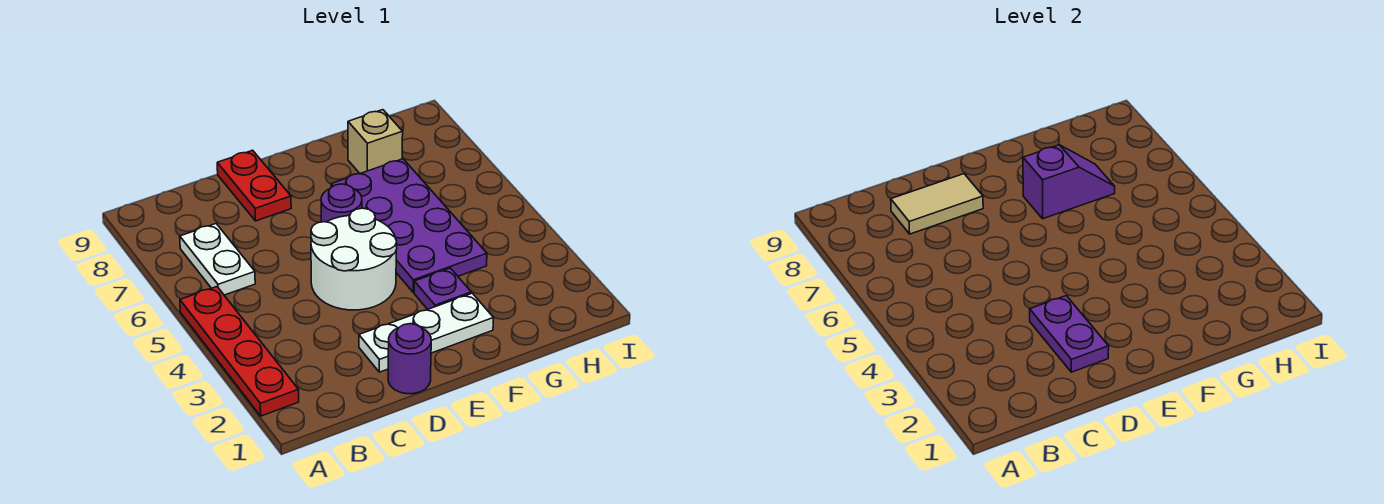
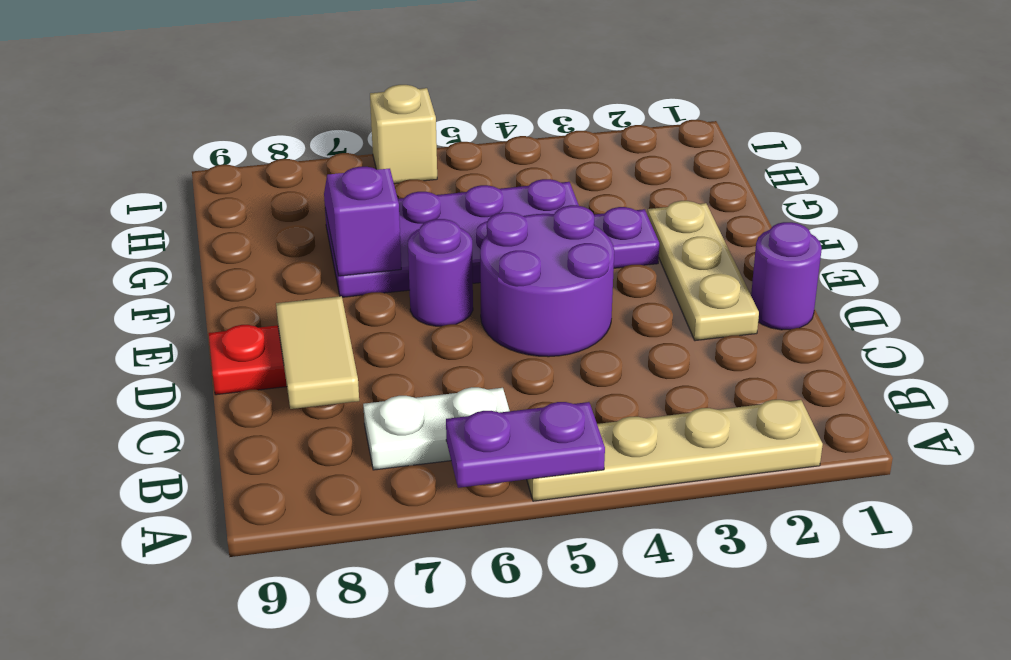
red plate A2:A5 level 1 -> tan plate A2:A5 level 1
white plate D2:F2 level 1 -> tan plate D2:F2 level 1
purple plate D2:D3 level 2 -> purple plate A5:A6 level 2
white round brick D4:E5 level 1 -> purple round brick D4:E5 level 1
tan brick G8 level 1 -> tan brick I6 level 1

